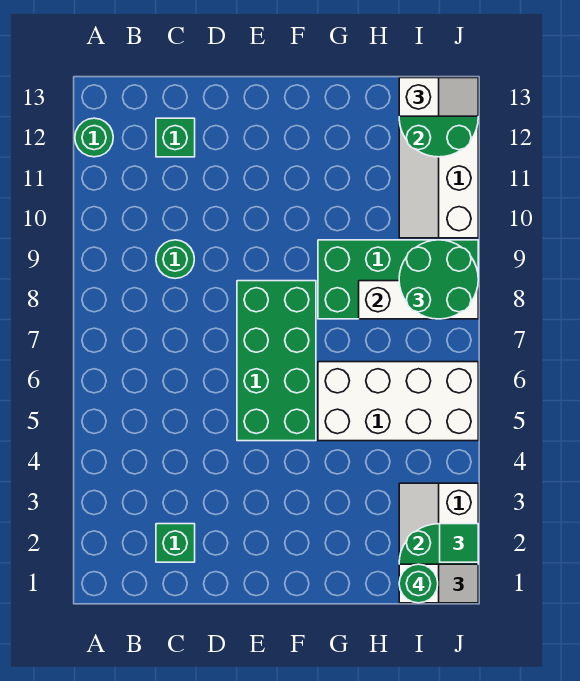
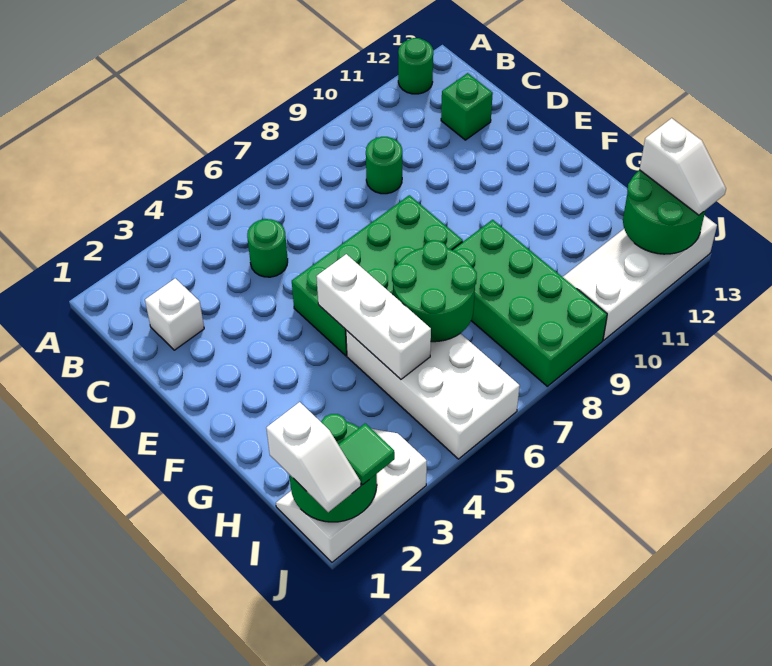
green brick C2 level 1 -> white brick C2 level 1
white brick H8:J8 level 2 -> white brick F5:H5 level 2
green round brick I1 level 4 -> green round brick C5 level 1
green round brick I8:J9 level 3 -> green round brick G6:H7 level 2

